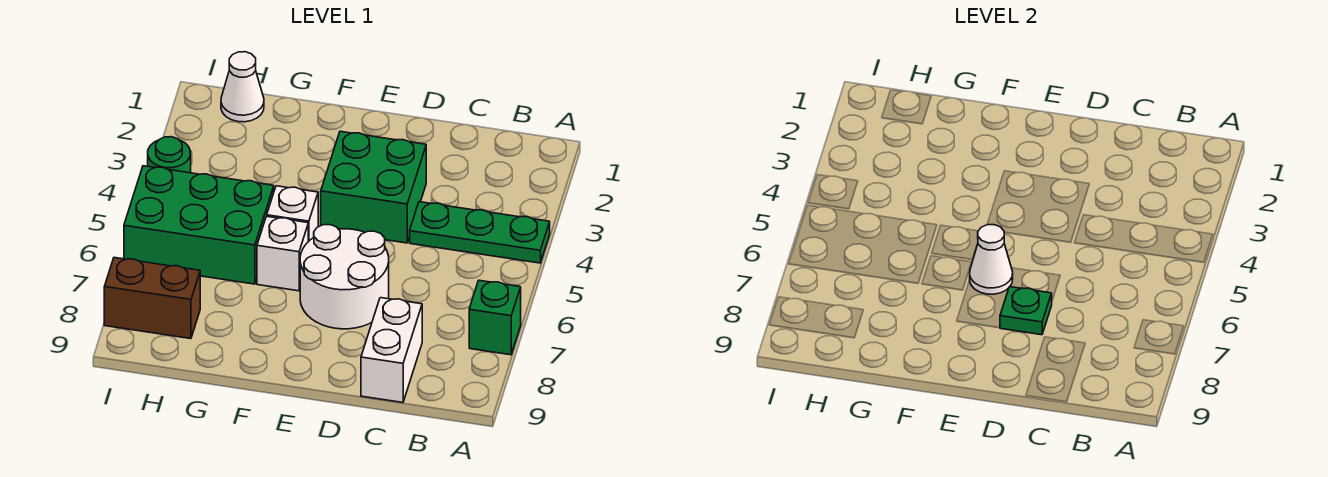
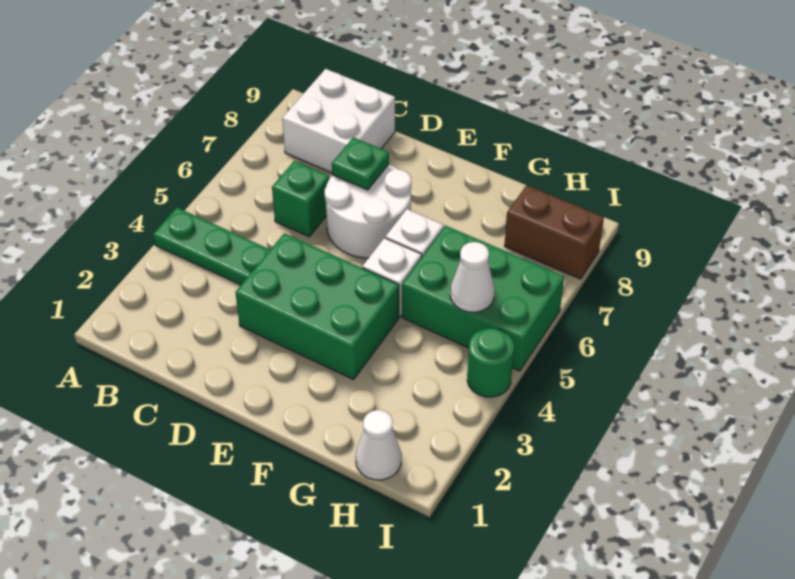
green brick A7 level 1 -> green brick C6 level 1
white brick C8:C9 level 1 -> white brick B8:C9 level 1
green brick D3:E4 level 1 -> green brick D3:F4 level 1
white cone E6 level 2 -> white cone H5 level 2

